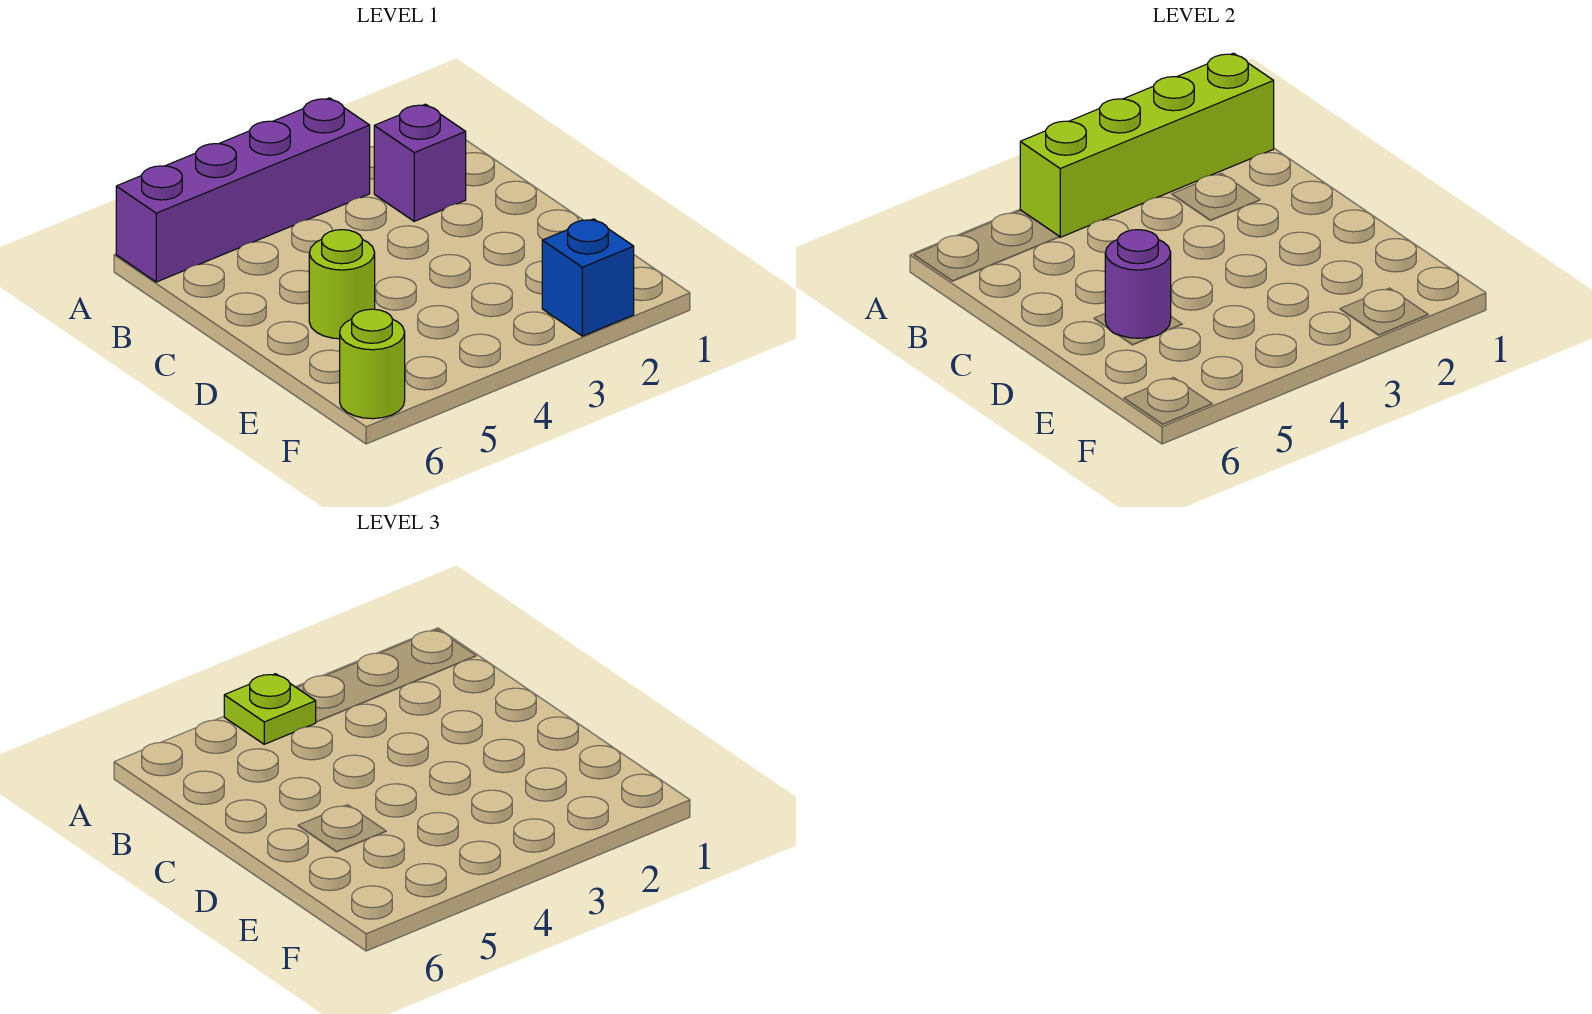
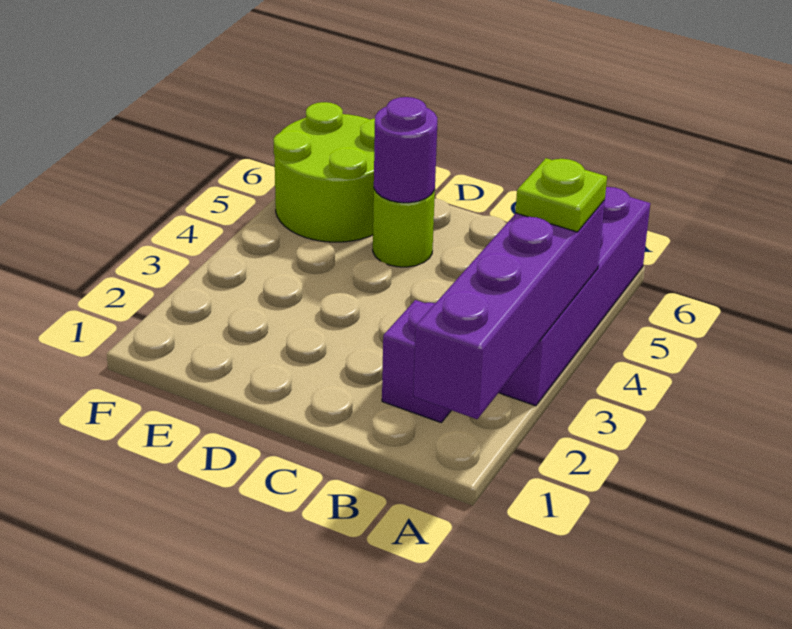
lime brick A1:A4 level 2 -> purple brick A1:A4 level 2
blue brick F2 level 1 -> none
lime round brick F6 level 1 -> lime round brick E5:F6 level 1

